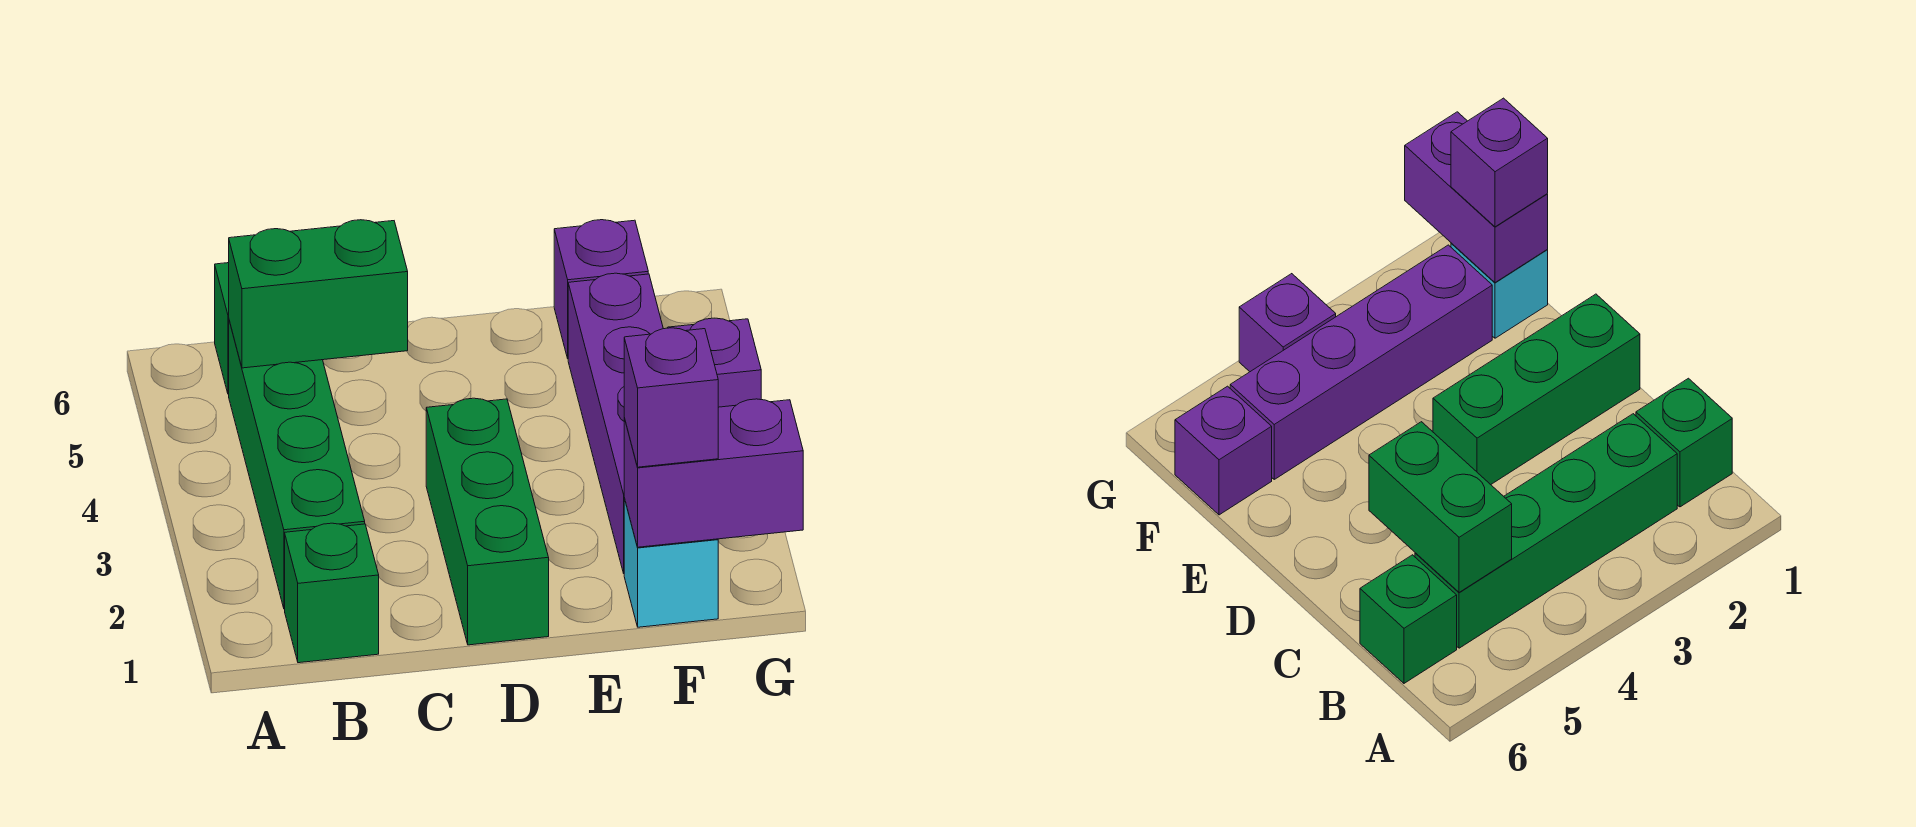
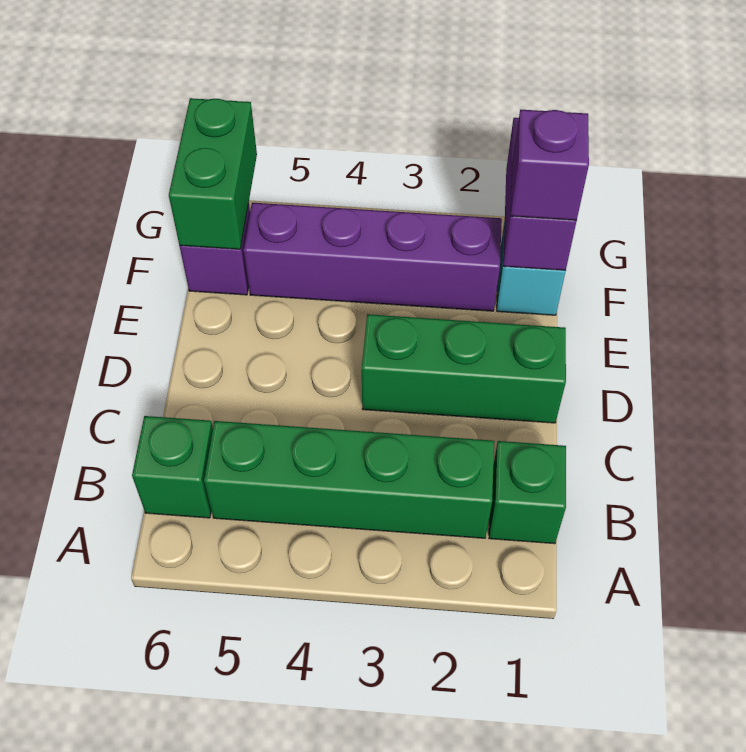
green brick B5:C5 level 2 -> green brick F6:G6 level 2
purple brick G4 level 1 -> none

